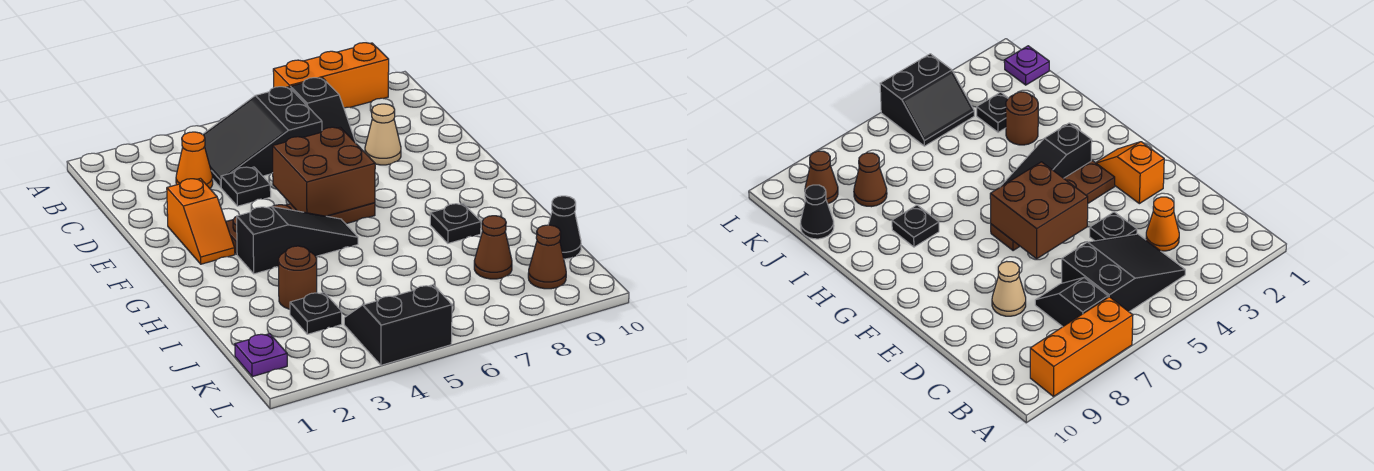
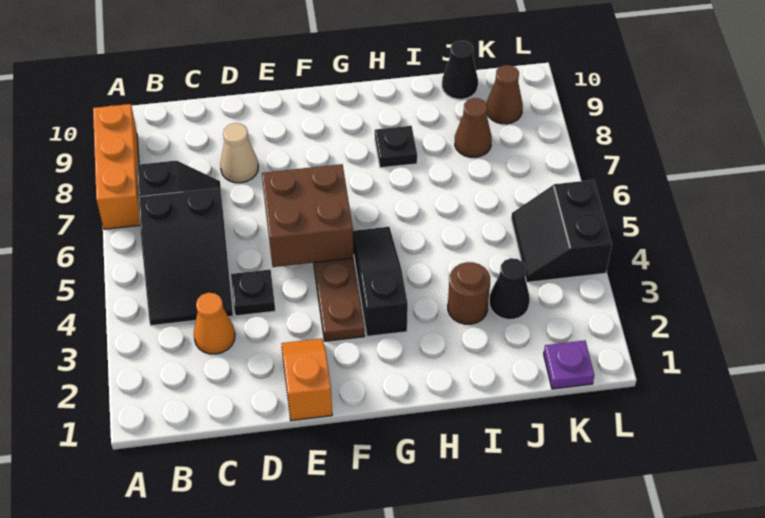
orange slope E2:F2 level 1 top E -> orange slope E1:E2 level 1 top 1
black plate J3 level 1 -> black cone J3 level 1

